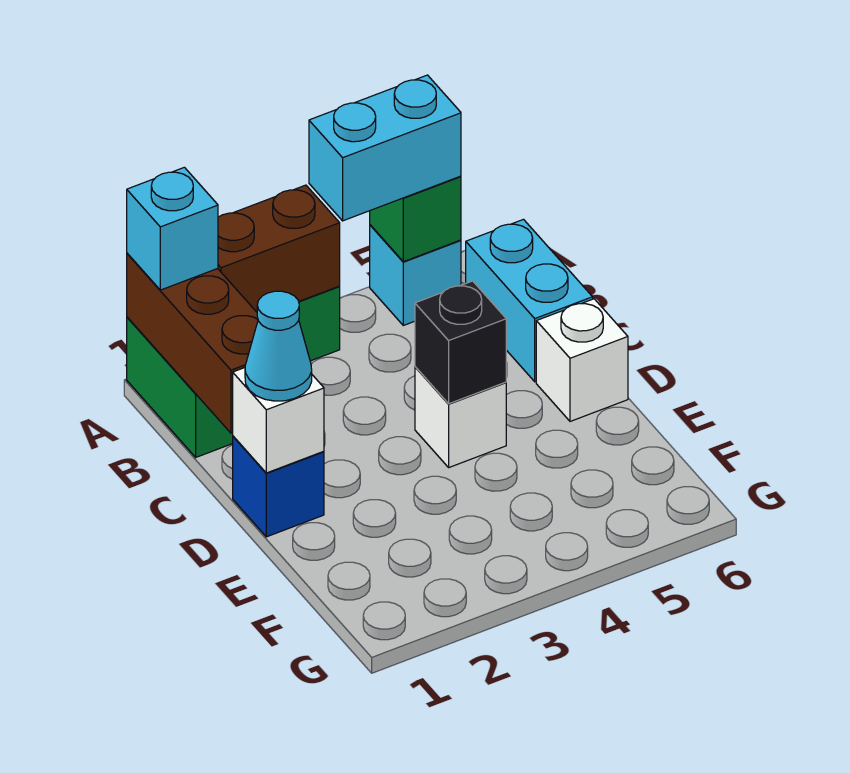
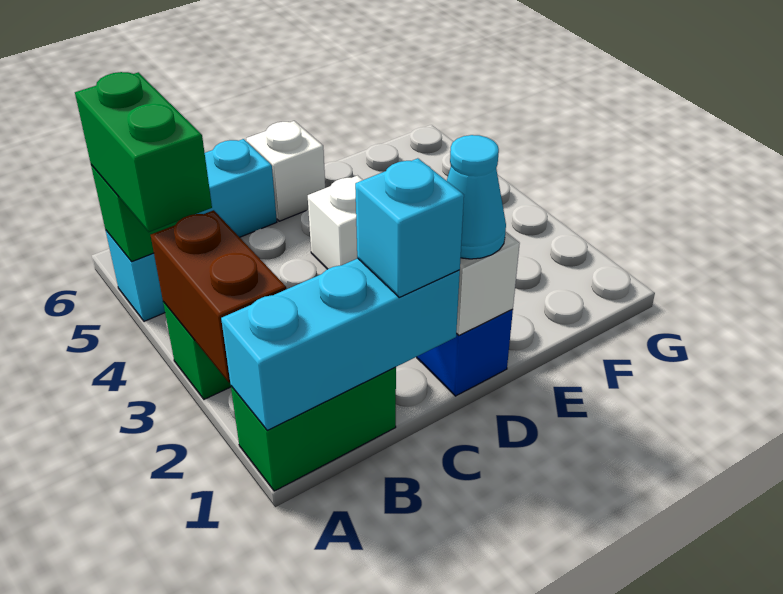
brown brick A1:C1 level 2 -> cyan brick A1:C1 level 2
cyan brick A1 level 3 -> cyan brick C1 level 3
cyan brick A4:A5 level 3 -> green brick A4:A5 level 3
black brick D4 level 2 -> none

